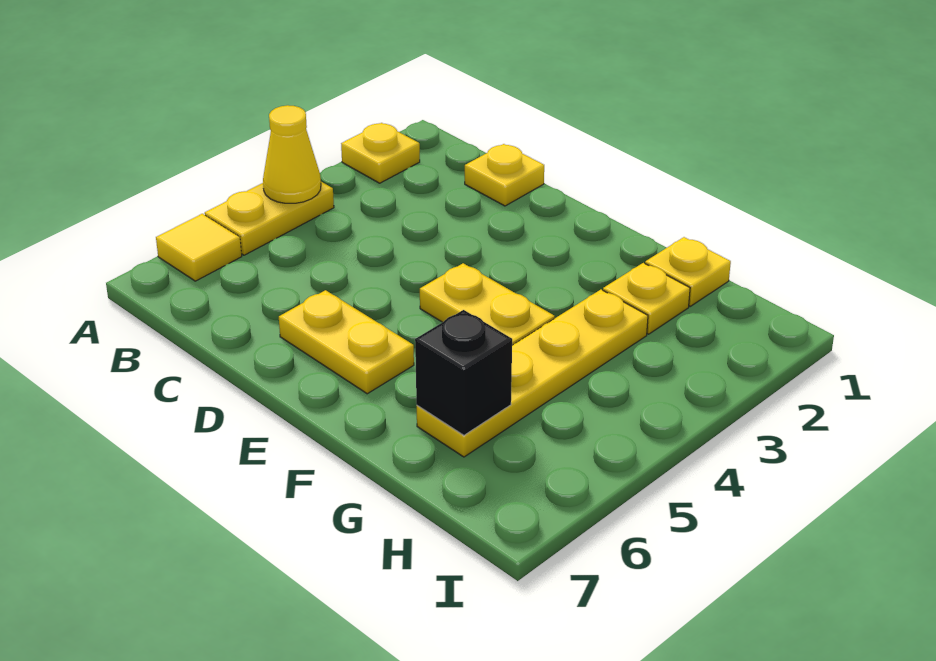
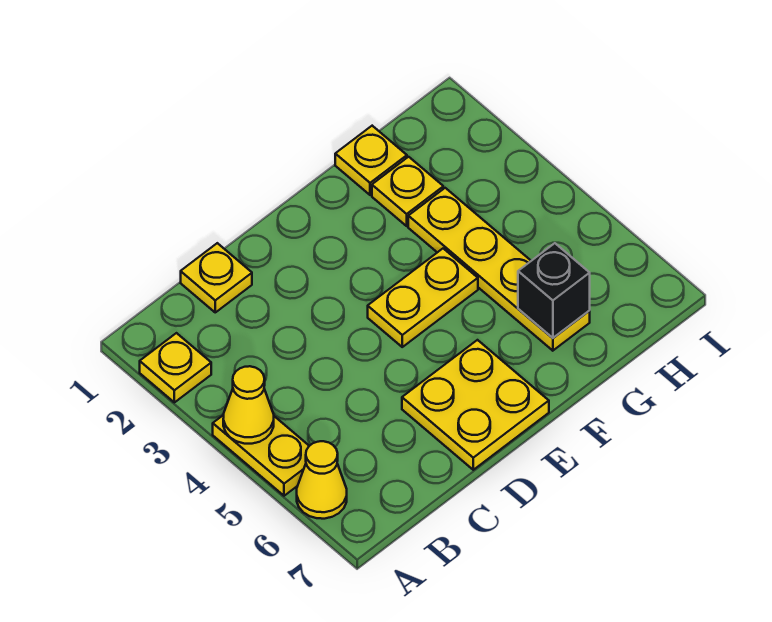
yellow tile A6 level 1 -> yellow cone A6 level 1
yellow plate D6:E6 level 1 -> yellow plate D6:E7 level 1

